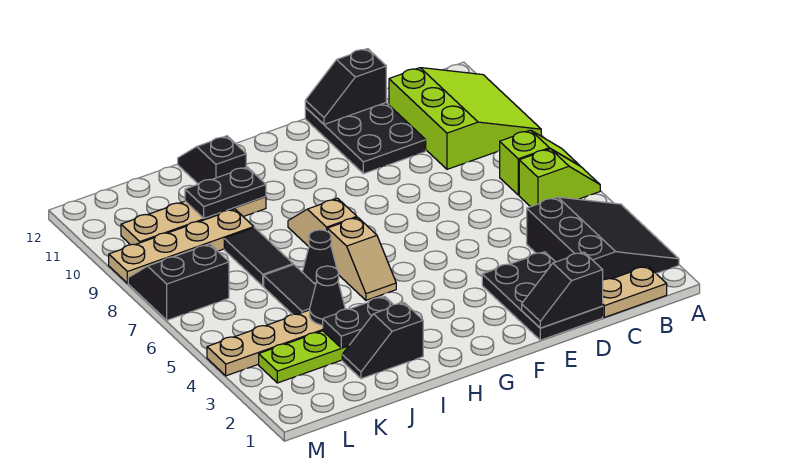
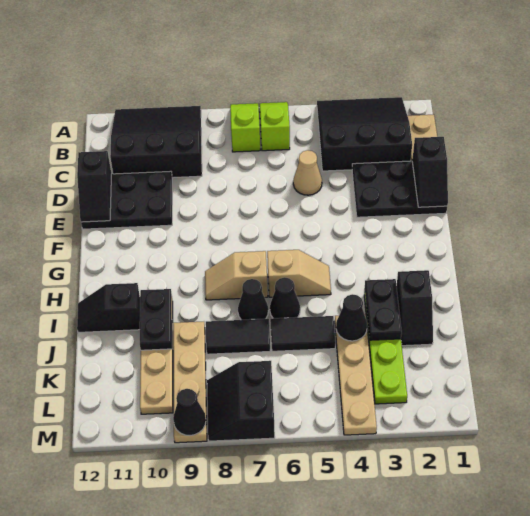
lime slope A9:C11 level 1 top C -> black slope A9:C11 level 1 top C
none -> tan cone D5 level 1
none -> black cone I7 level 1
none -> black cone M9 level 2

